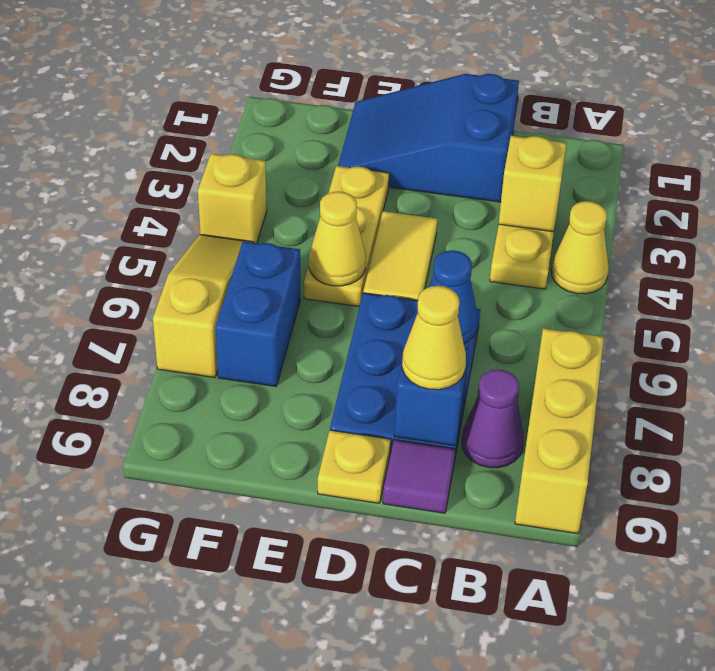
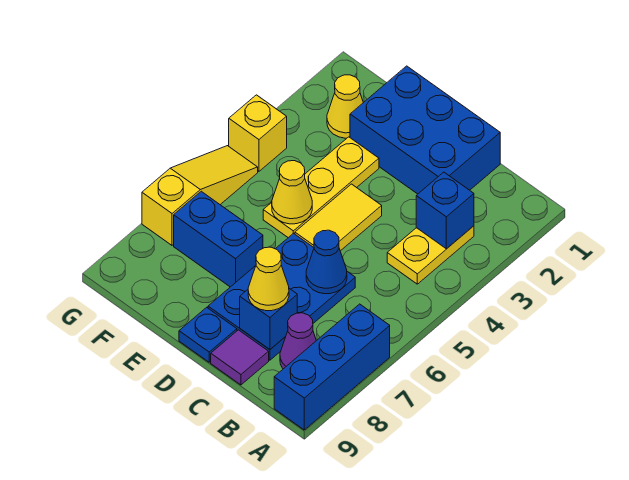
yellow cone A4 level 1 -> yellow cone F2 level 1
yellow brick A7:A9 level 1 -> blue brick A7:A9 level 1
yellow brick B3 level 2 -> blue brick B3 level 2
blue slope C1:E2 level 1 top C -> blue brick C1:E2 level 1
yellow plate D9 level 1 -> blue plate D9 level 1
blue brick F6:F7 level 1 -> blue brick E7:F7 level 1

